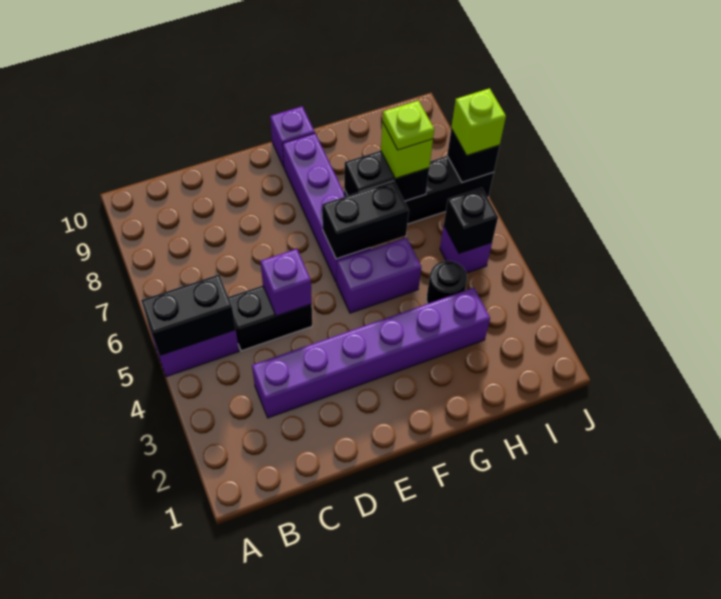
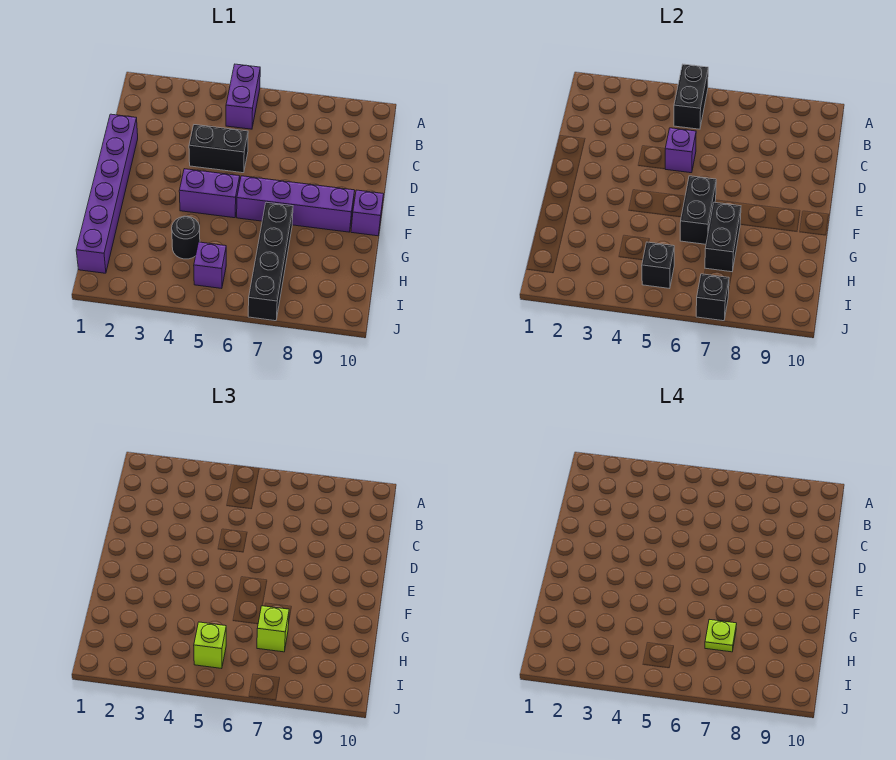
purple brick C3:H3 level 1 -> purple brick D1:I1 level 1
black brick C5:D5 level 1 -> black brick D4:D5 level 1
purple brick F5:G5 level 1 -> purple brick F4:F5 level 1
lime brick J7 level 3 -> lime brick I5 level 3

